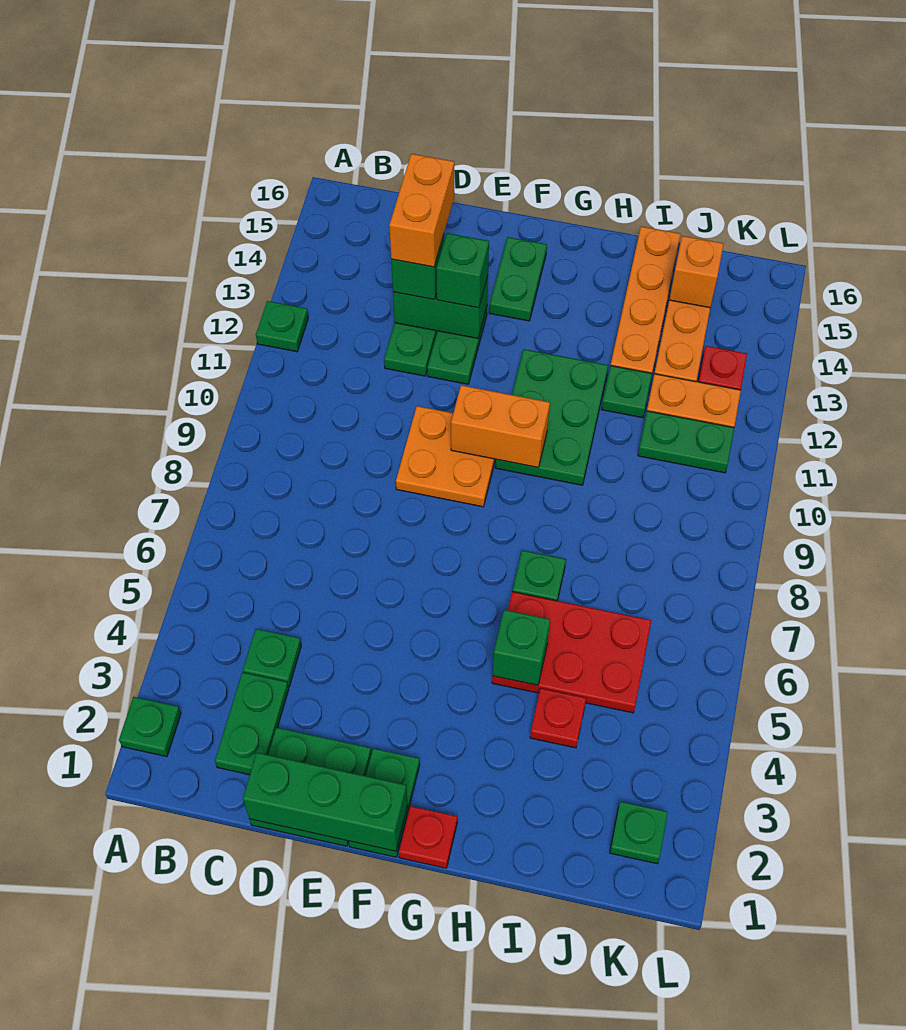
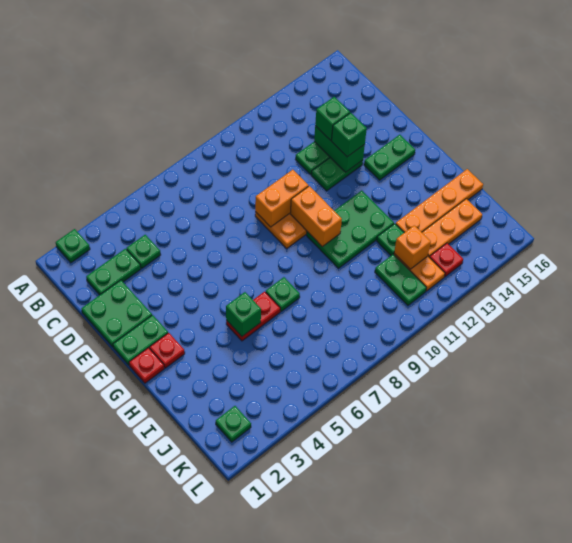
green plate A12 level 1 -> none
green brick D1:F1 level 2 -> none
orange brick D13:D14 level 4 -> orange brick E9:E10 level 2
red plate H5:J6 level 1 -> red plate H5:H6 level 1
red plate I4 level 1 -> red plate G2 level 1
orange brick J15 level 2 -> orange brick J12 level 2

